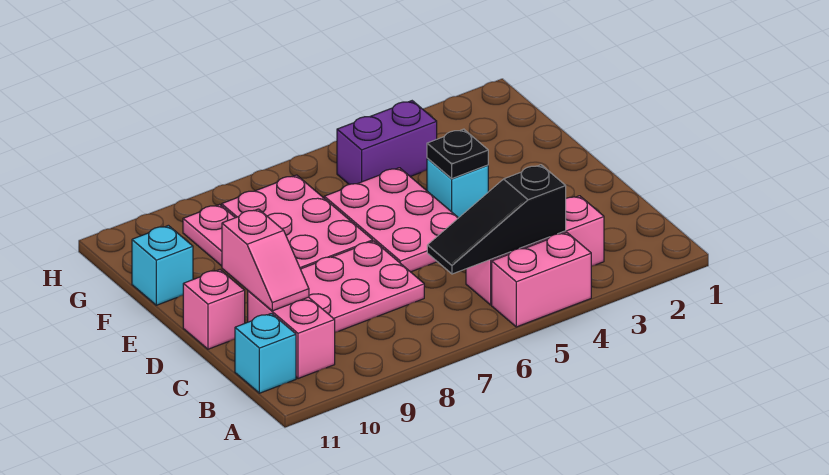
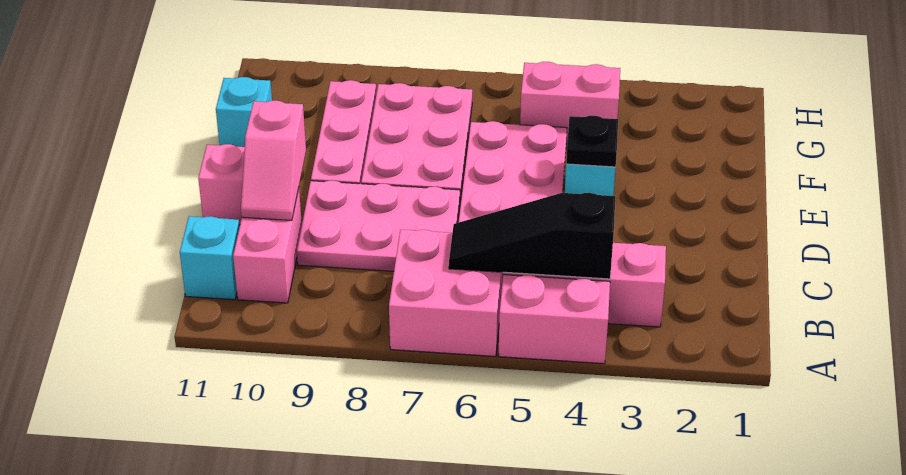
none -> pink brick A6:B7 level 1
purple brick G4:G5 level 1 -> pink brick G4:G5 level 1

